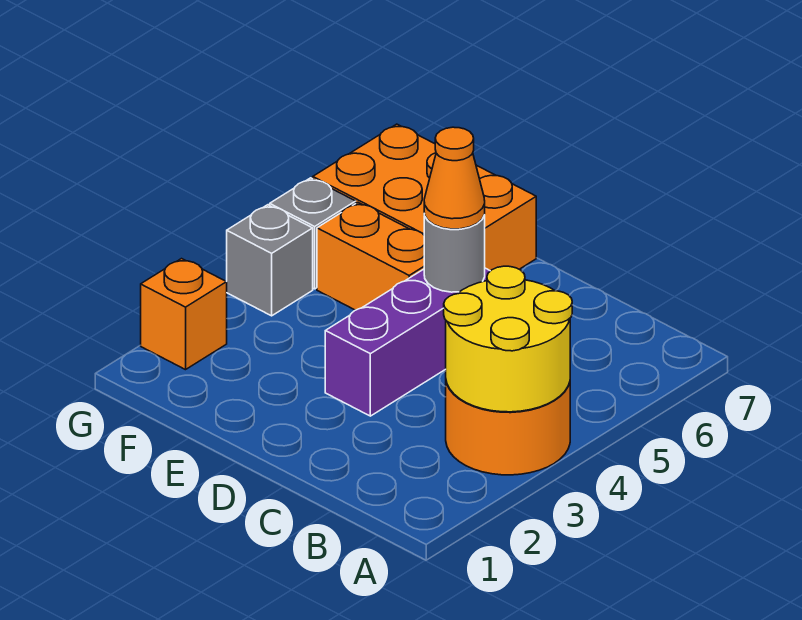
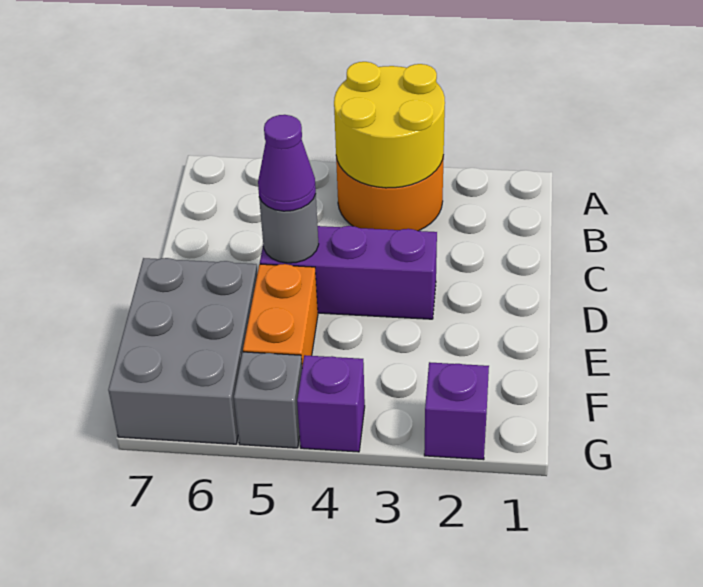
orange cone D5 level 3 -> purple cone D5 level 3
orange brick E6:G7 level 1 -> grey brick E6:G7 level 1
orange brick G2 level 1 -> purple brick G2 level 1
grey brick G4 level 1 -> purple brick G4 level 1

